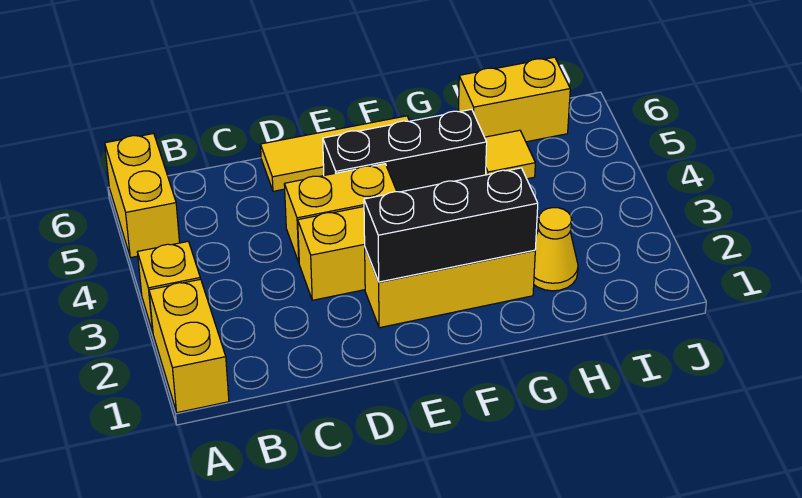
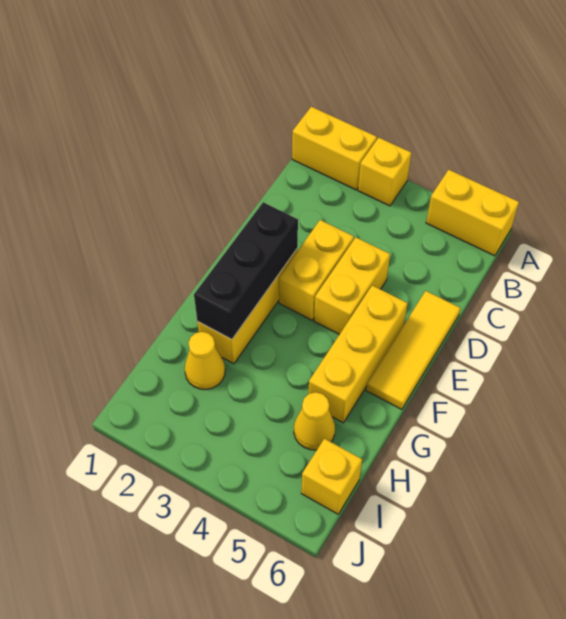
black brick E5:G5 level 1 -> yellow brick E5:G5 level 1
yellow tile H5 level 1 -> yellow cone H5 level 1
yellow brick H6:I6 level 1 -> yellow brick I6 level 1

